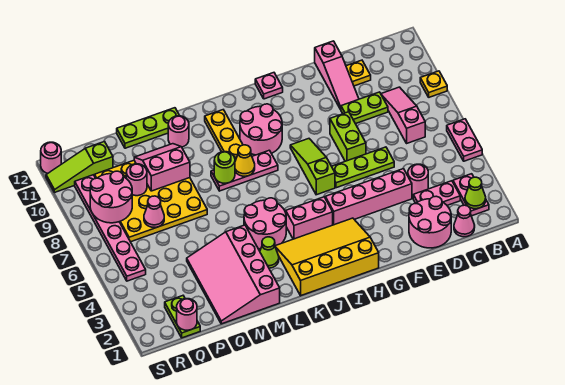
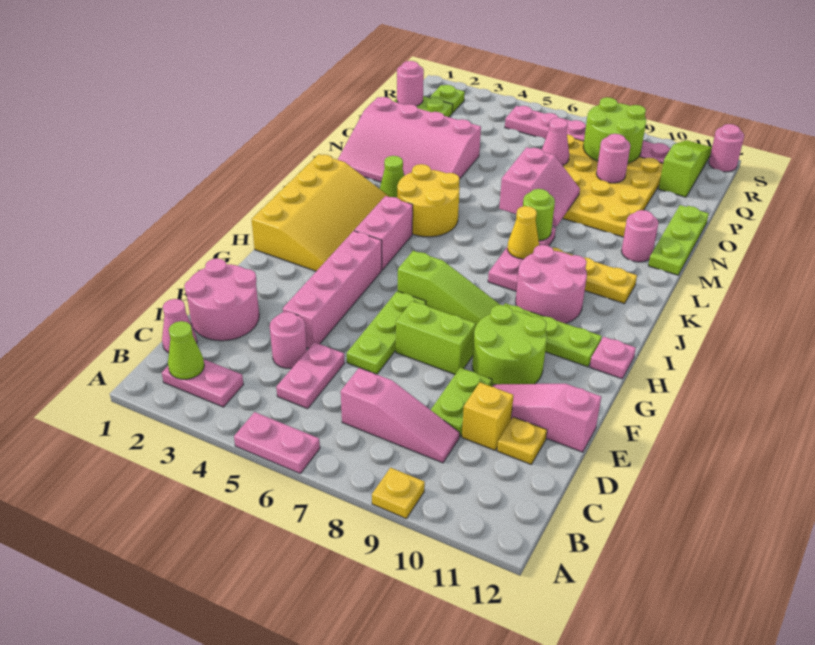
pink plate C3:D3 level 1 -> pink plate C5:D5 level 1
none -> yellow brick D10 level 1
none -> lime round brick F9:G10 level 1
none -> lime plate H9:H11 level 1
pink round brick K4:L5 level 1 -> yellow round brick K4:L5 level 1
pink slope M1:O4 level 1 top M -> pink slope M1:O4 level 1 top O
pink slope N9:O10 level 2 top 9 -> pink slope M7:N8 level 2 top 7
pink round brick Q8:R9 level 2 -> lime round brick Q8:R9 level 2
none -> lime plate R2 level 1

